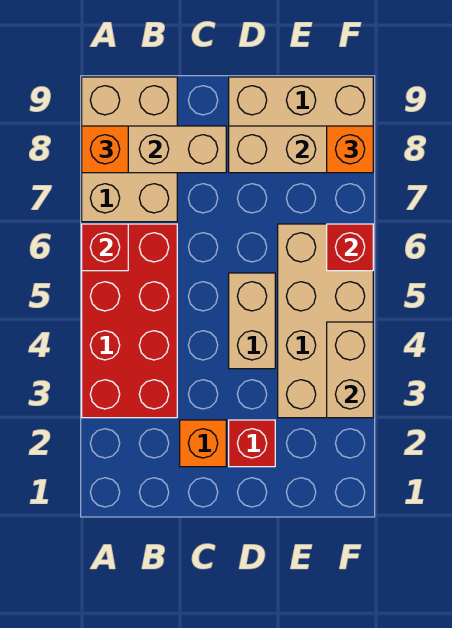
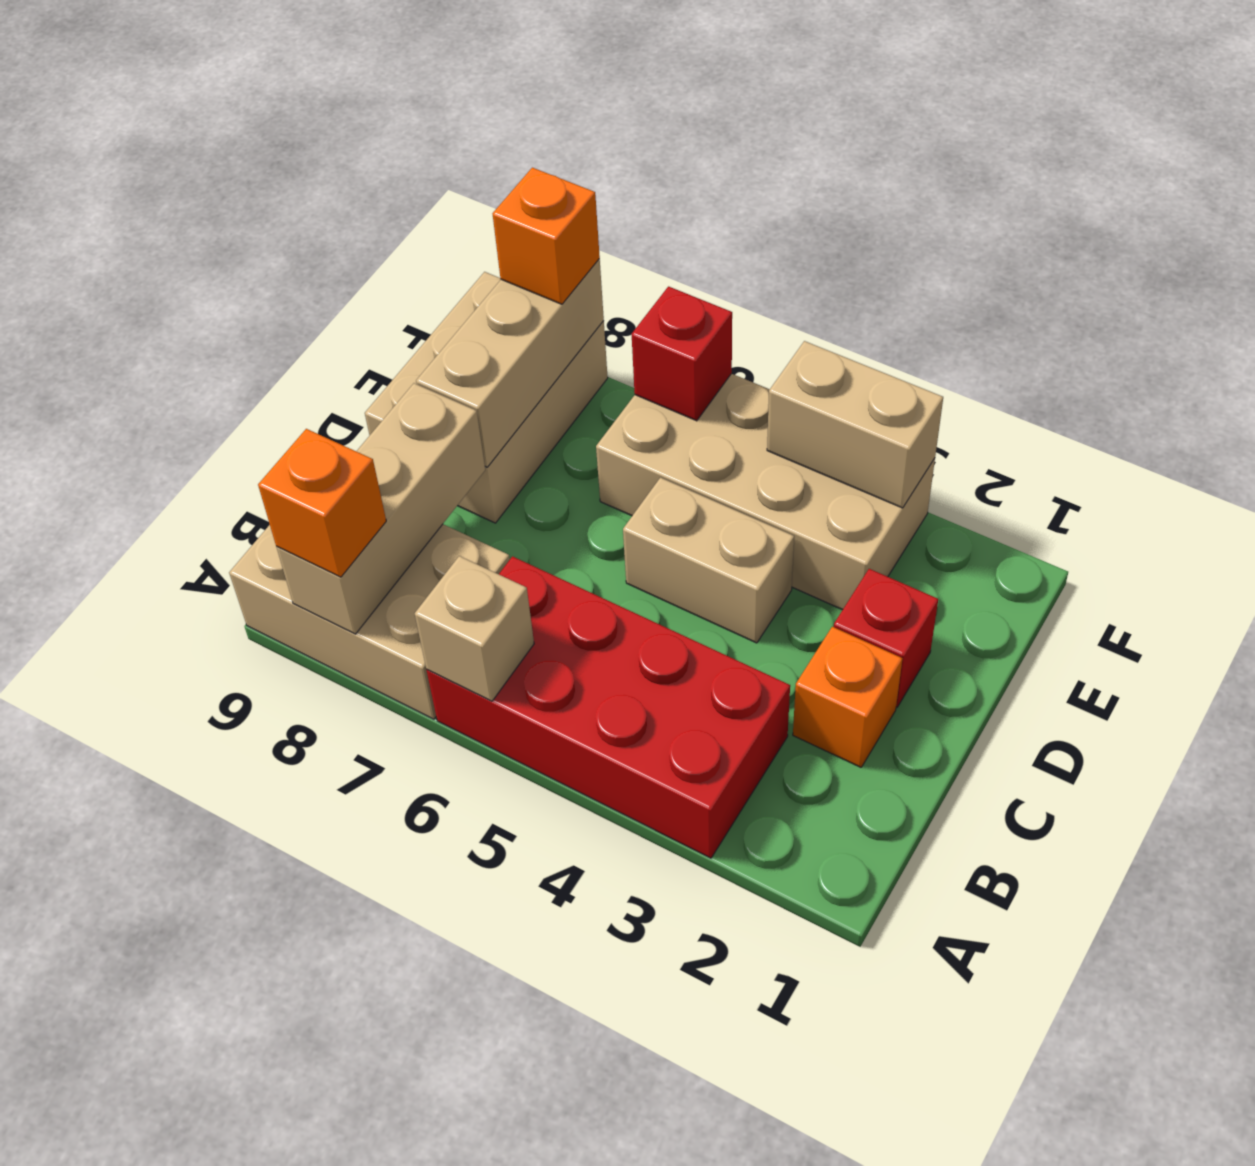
red brick A6 level 2 -> tan brick A6 level 2

